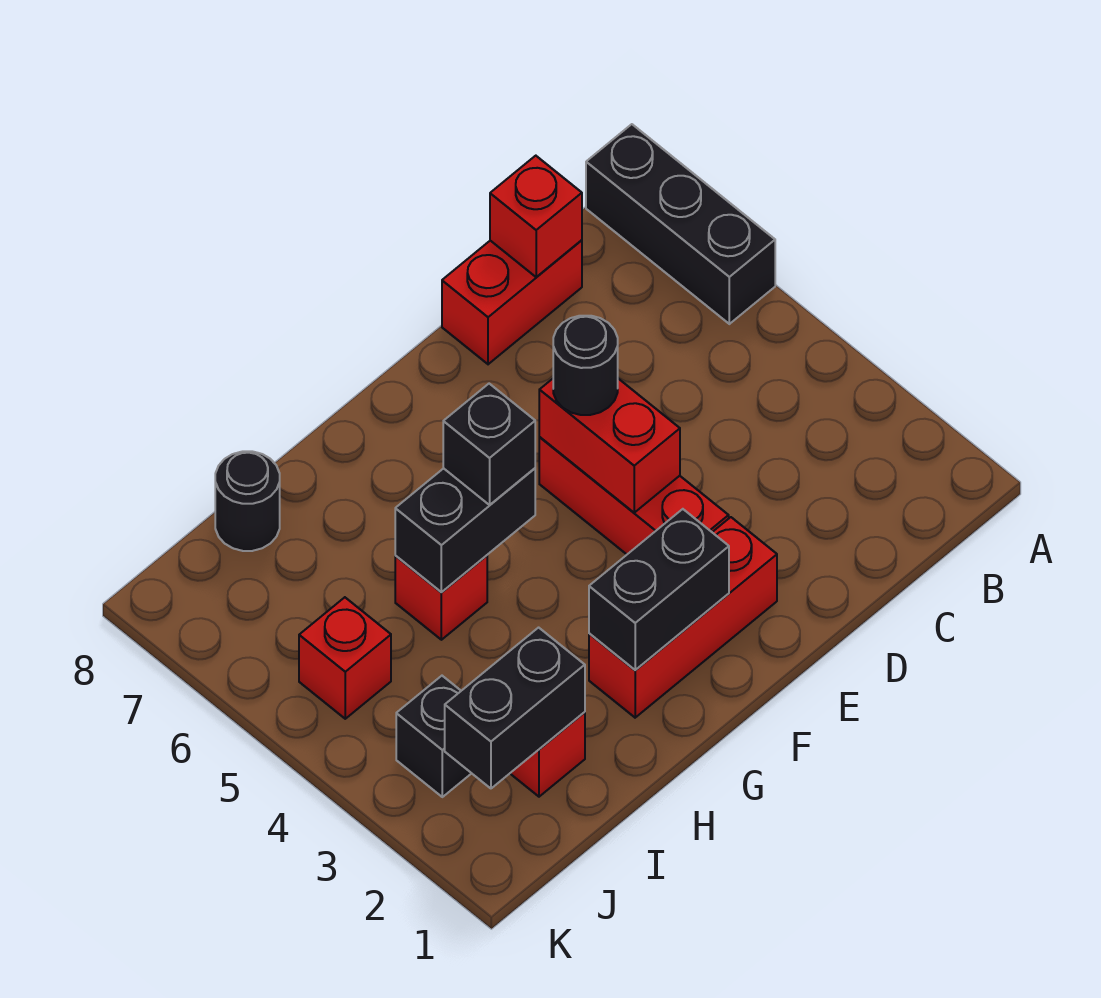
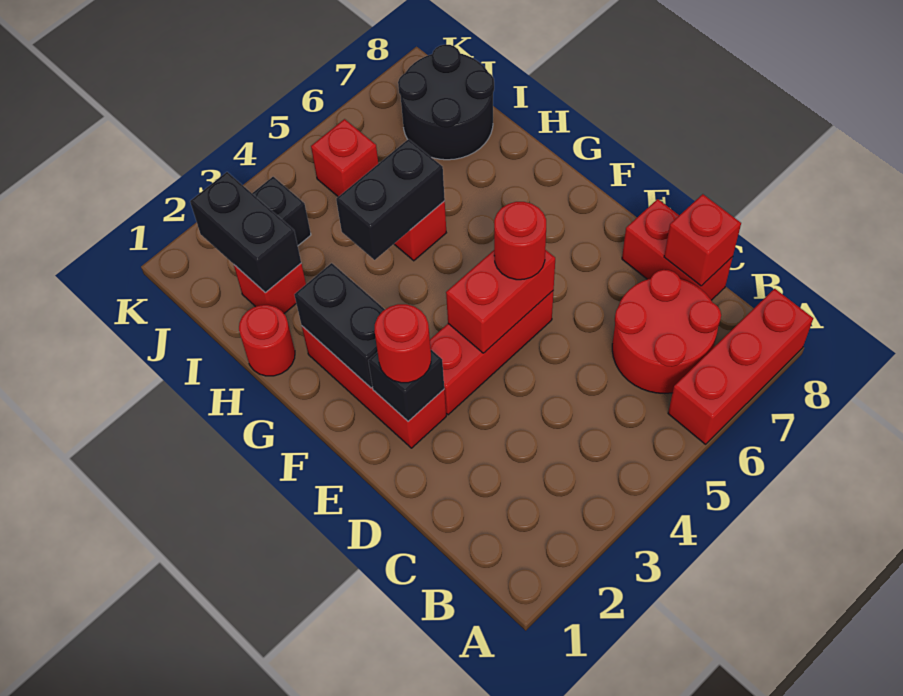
black brick A6:A8 level 1 -> red brick A6:A8 level 1
none -> red round brick B6:C7 level 1
none -> red round brick E2 level 3
black round brick E5 level 3 -> red round brick E5 level 3
black brick G5:H5 level 2 -> black brick H4:H5 level 2
black brick G5 level 3 -> black brick E2 level 2
none -> red round brick H1 level 1
black round brick I8 level 1 -> black round brick I7:J8 level 1

